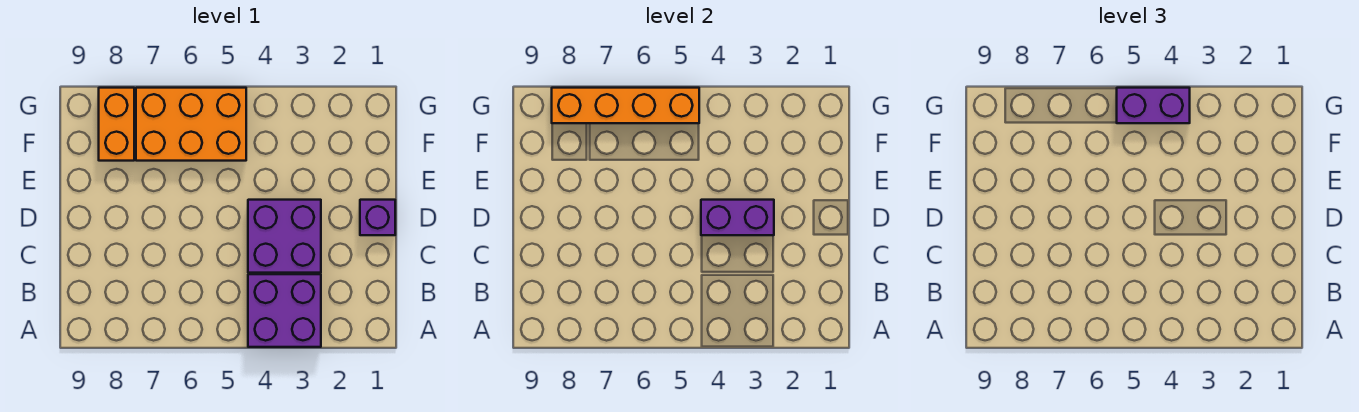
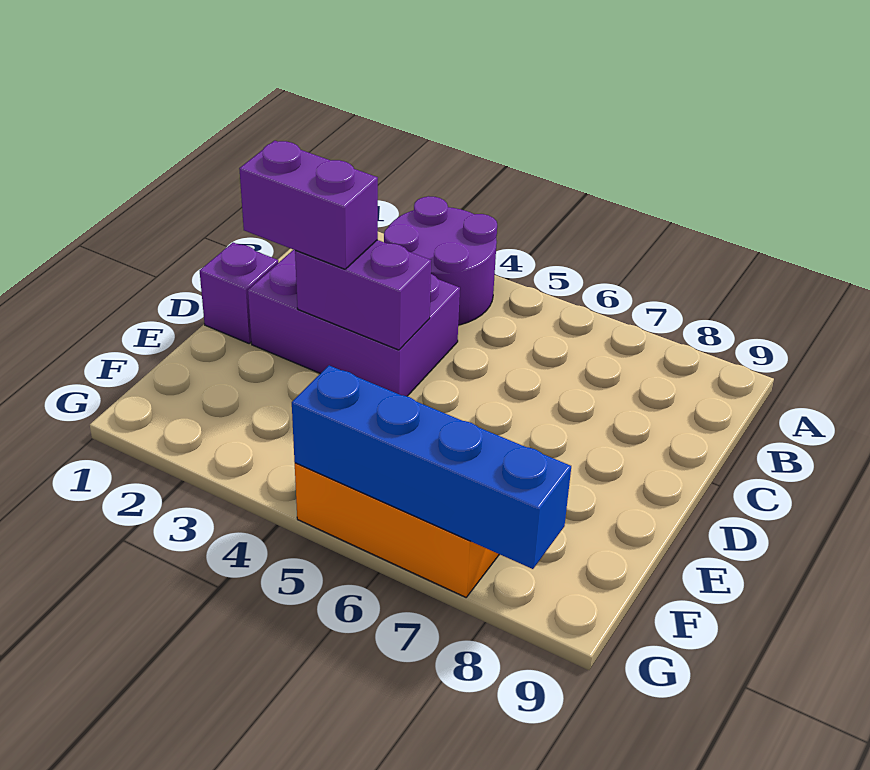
purple brick A3:B4 level 1 -> purple round brick A3:B4 level 1
purple brick C3:D4 level 1 -> purple brick C2:D4 level 1
orange brick F8:G8 level 1 -> none
purple brick G4:G5 level 3 -> purple brick D2:D3 level 3
orange brick G5:G8 level 2 -> blue brick G5:G8 level 2

